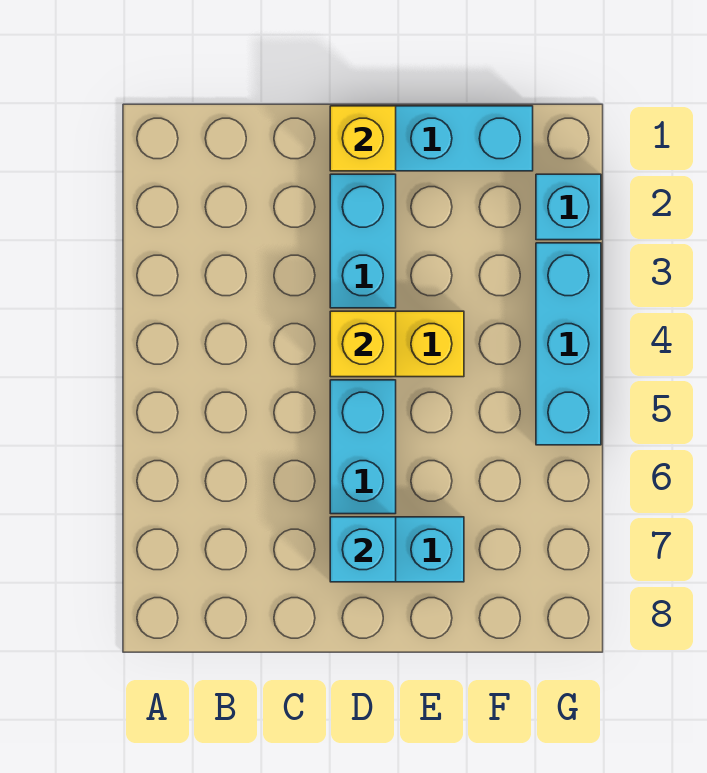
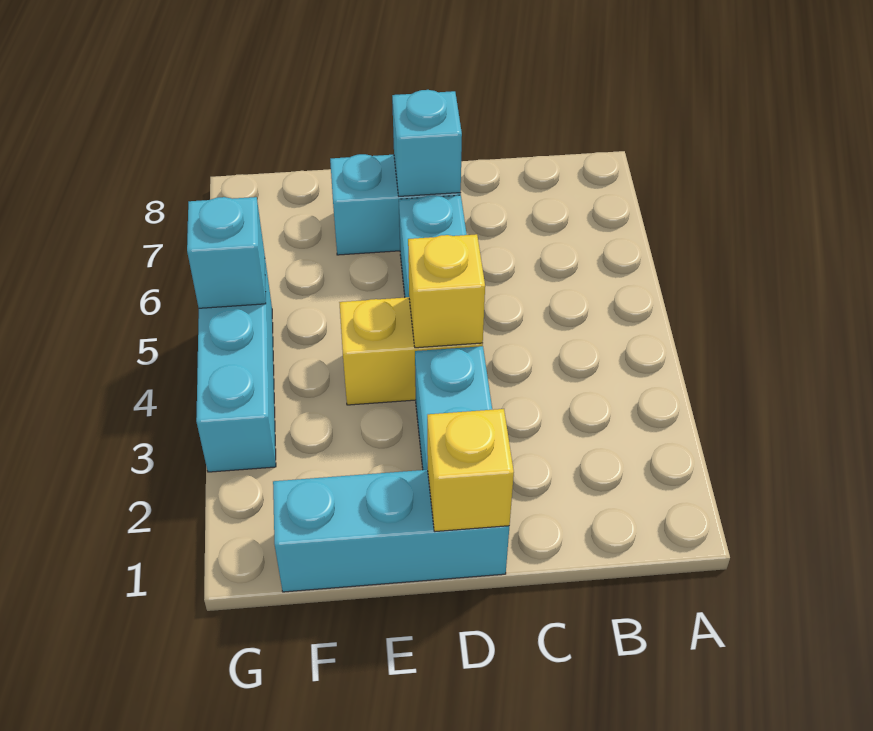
cyan brick G2 level 1 -> cyan brick G5 level 2

